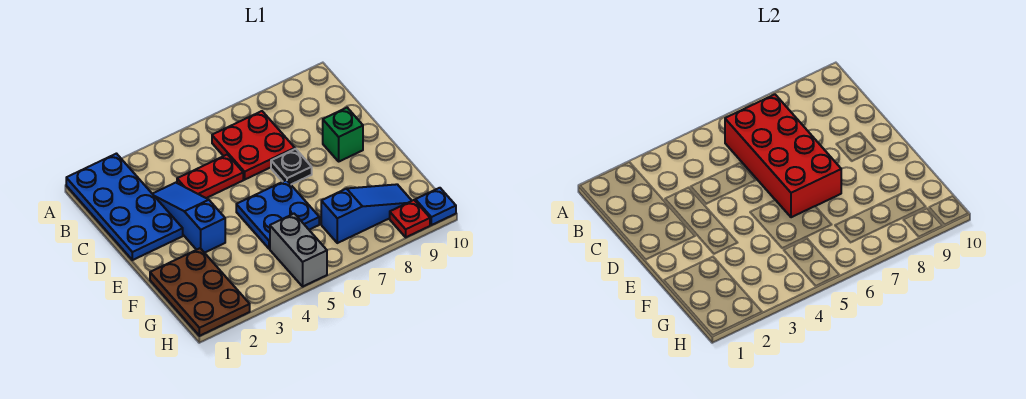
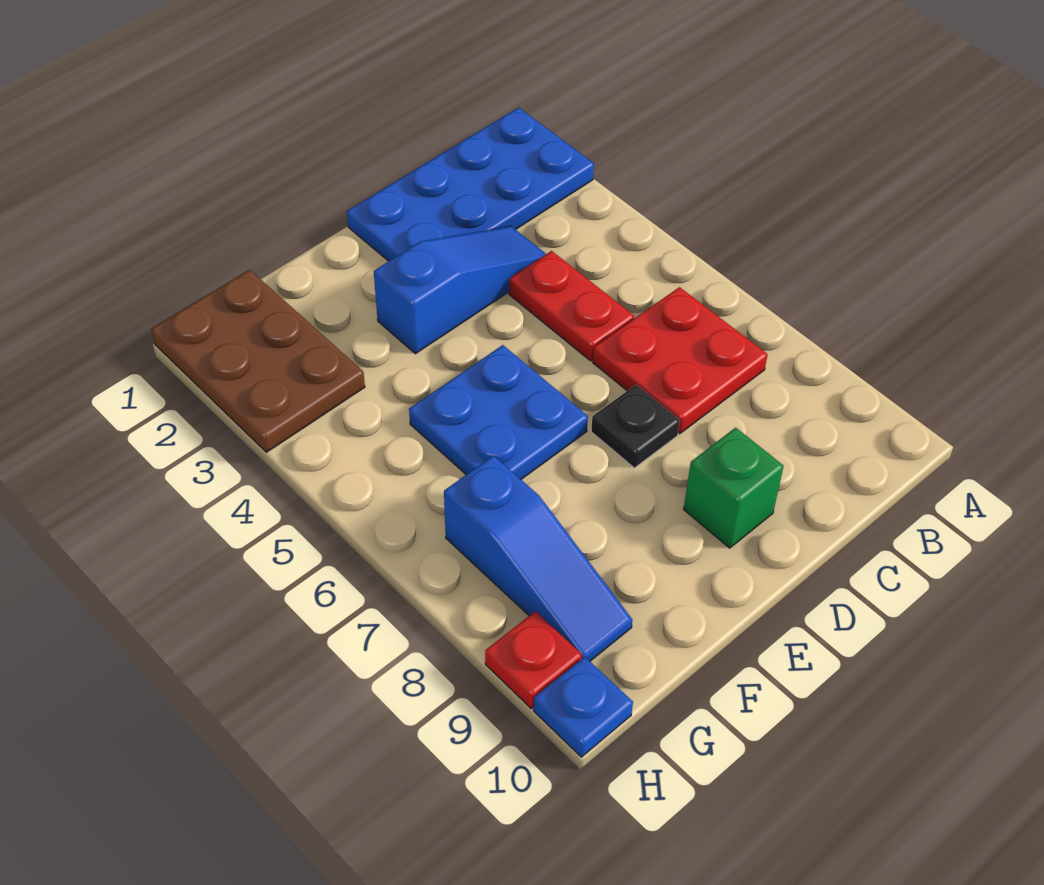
red brick B6:E7 level 2 -> none
brown plate F1:H2 level 1 -> brown plate G1:H3 level 1
grey brick G5:H5 level 1 -> none

